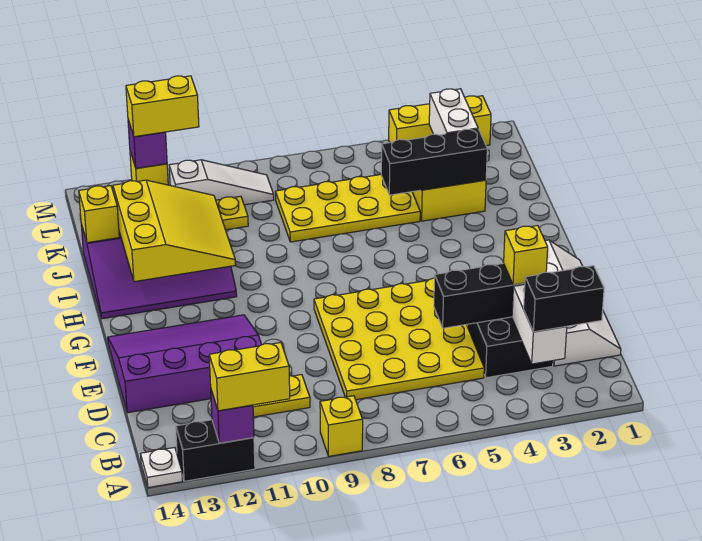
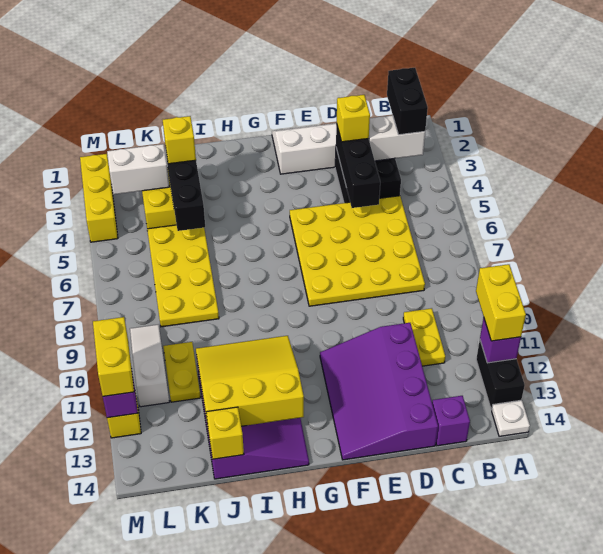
yellow brick A9 level 1 -> yellow brick J3 level 3
none -> purple brick C14 level 1

